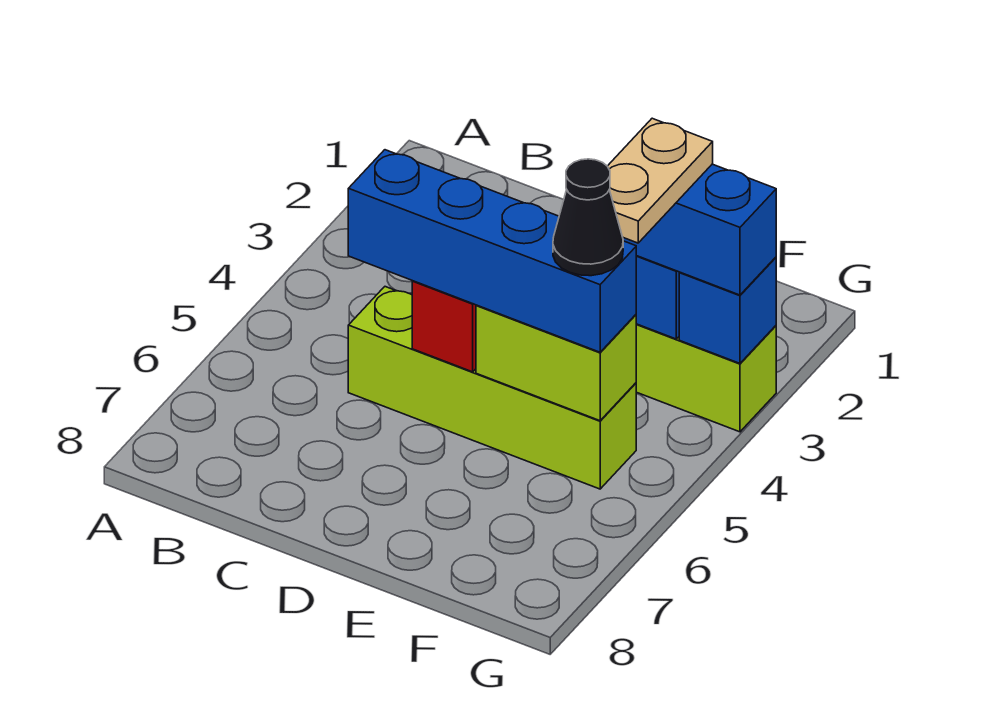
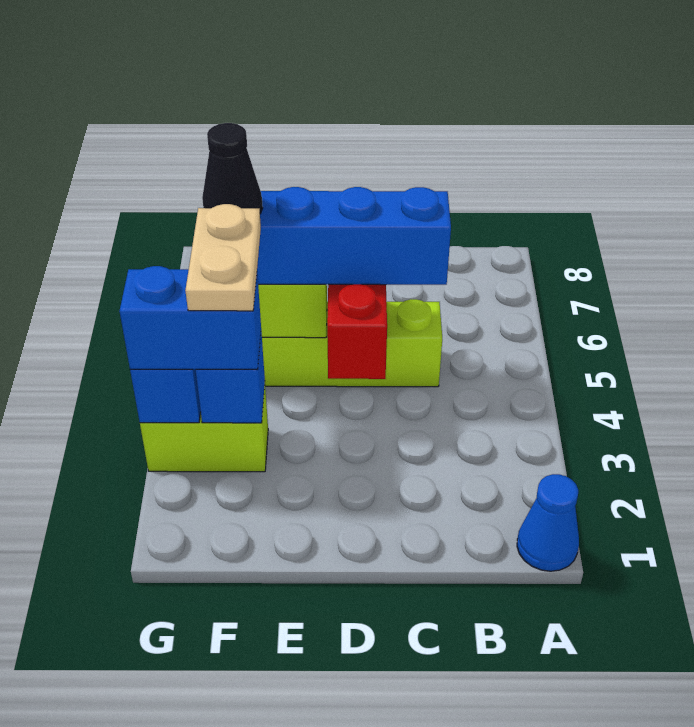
none -> blue cone A1 level 1

